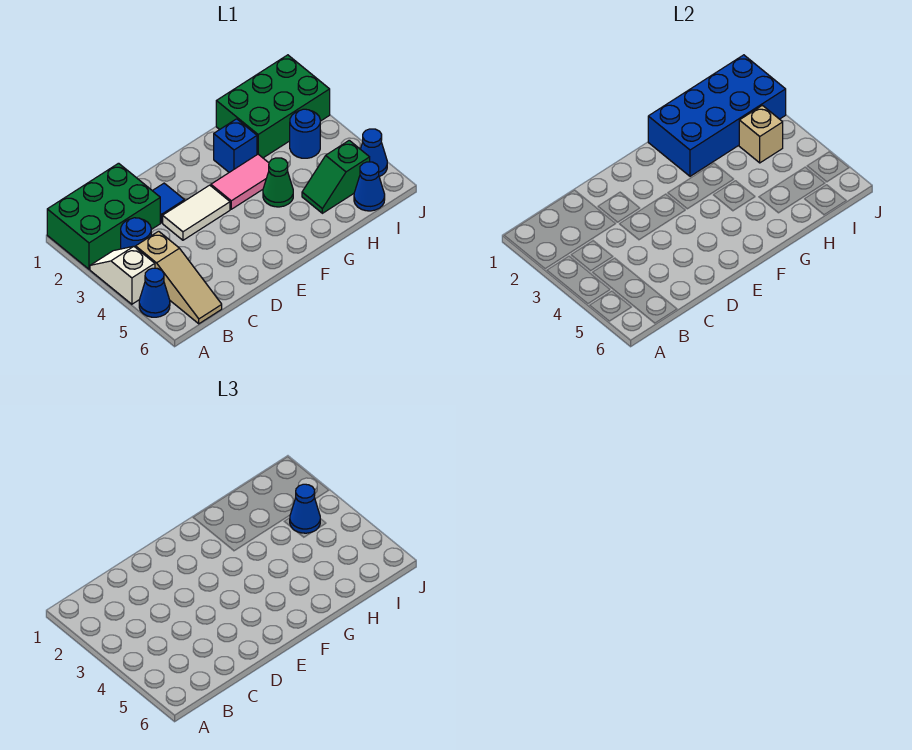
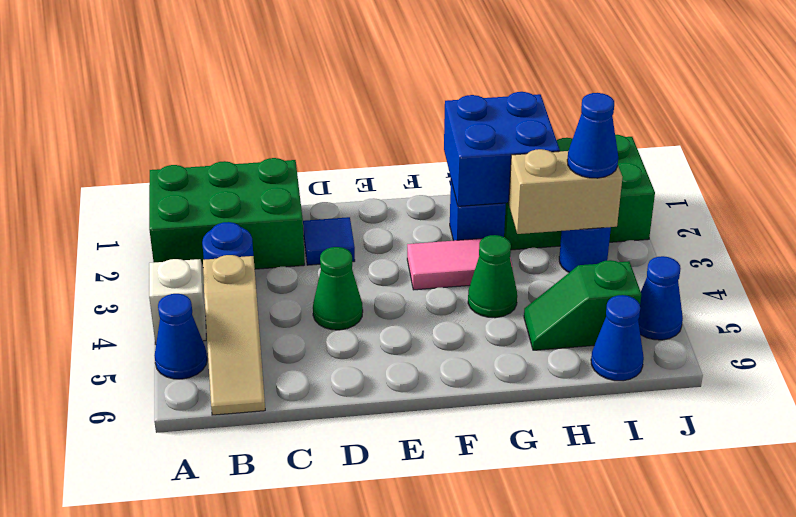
white tile D3:E3 level 1 -> none
none -> green cone D4 level 1
blue brick G1:J2 level 2 -> blue brick G1:H2 level 2
tan brick I3 level 2 -> tan brick H3:I3 level 2

